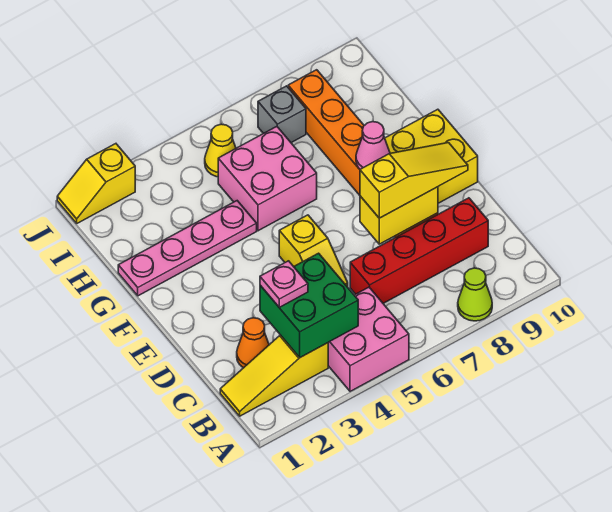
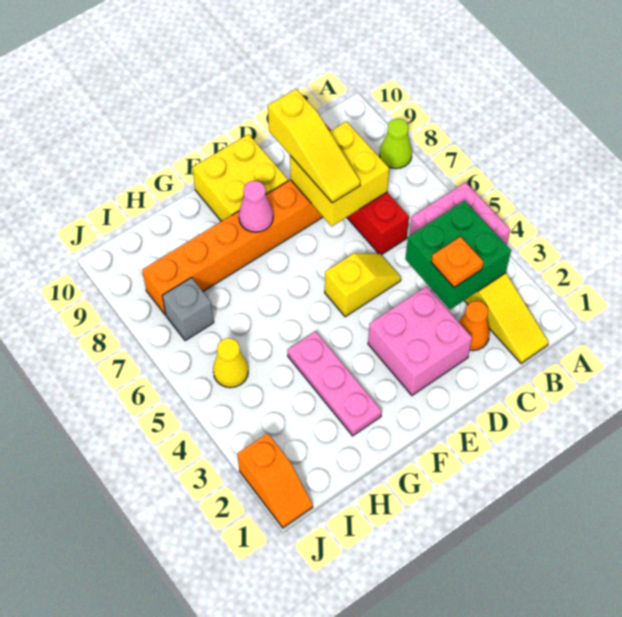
pink plate C3 level 3 -> orange plate C3 level 3
yellow brick D7:D8 level 2 -> yellow brick C7:D8 level 2
yellow slope D7:D9 level 3 top 7 -> yellow slope D7:D9 level 3 top 9
pink plate G1:G4 level 1 -> pink plate G2:G4 level 1
pink brick G5:H6 level 1 -> pink brick D2:E3 level 1
yellow slope J1:J2 level 1 top 2 -> orange slope J1:J2 level 1 top 2

